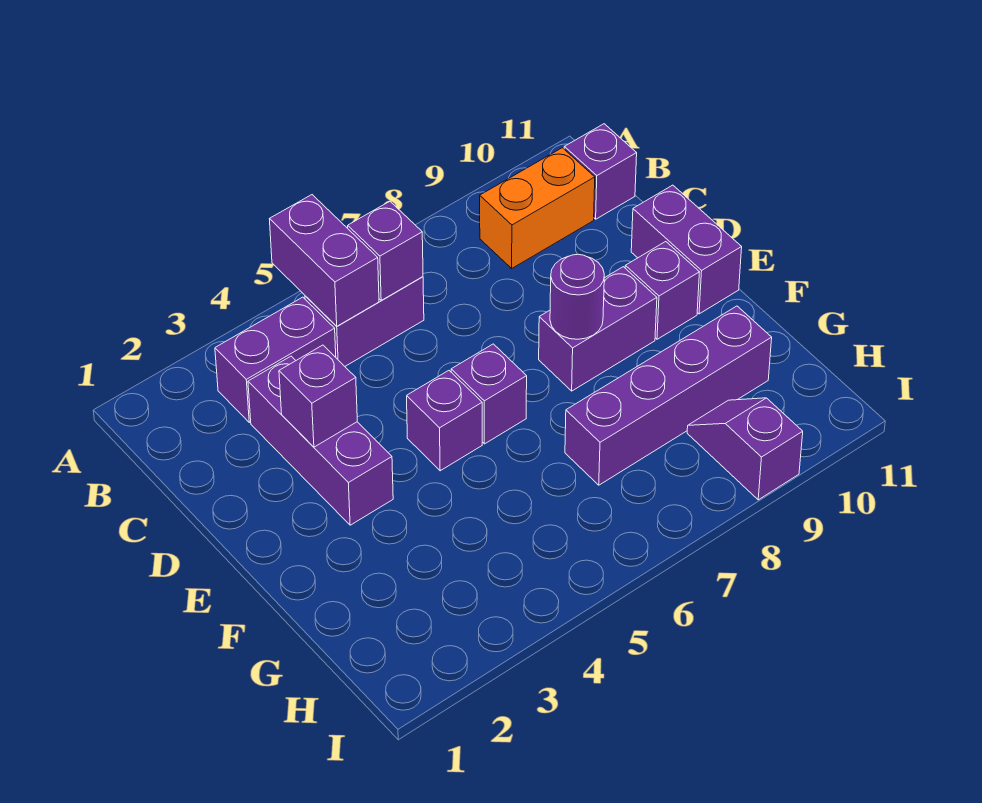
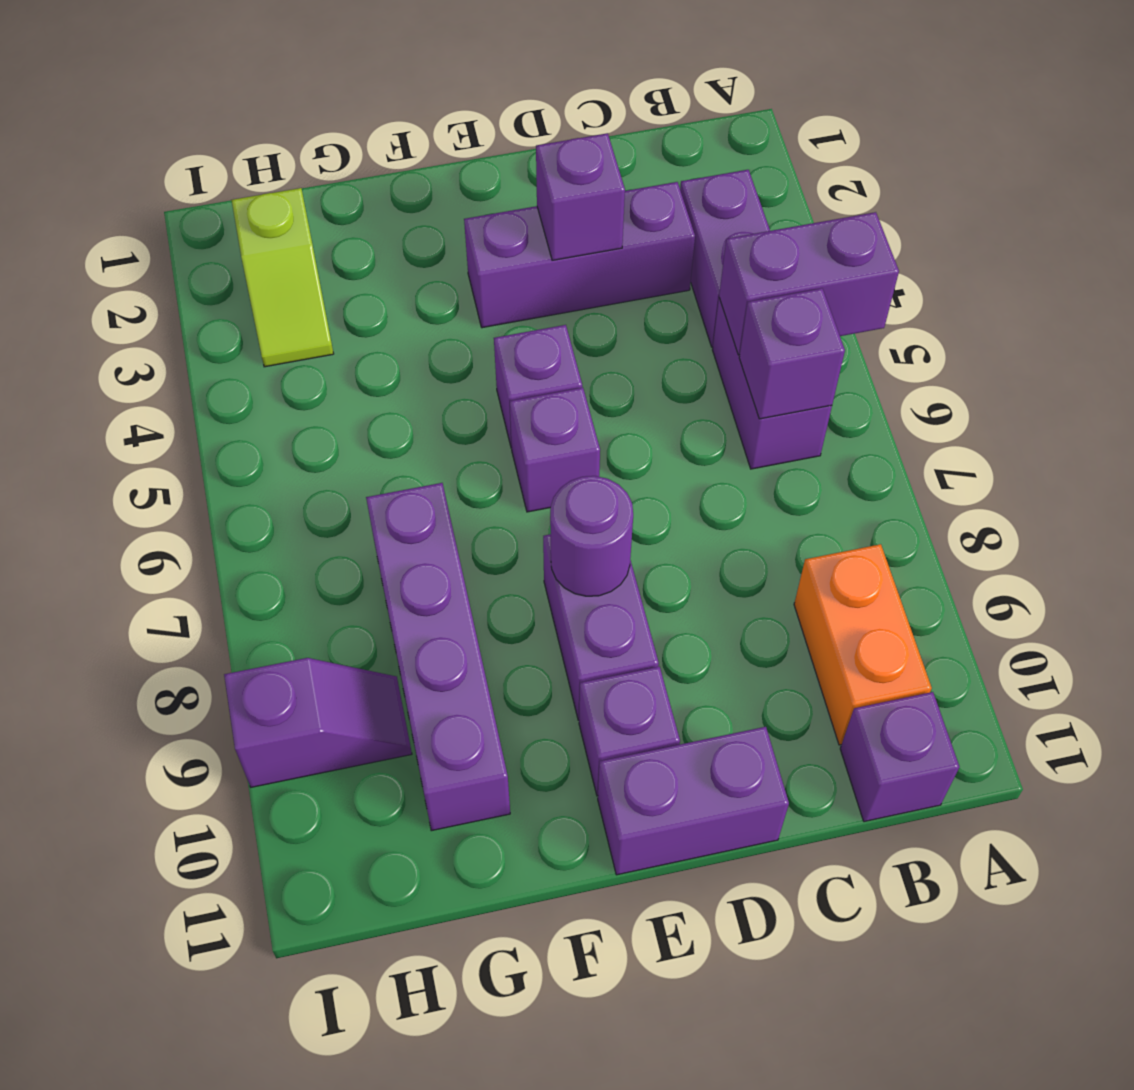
none -> lime slope H2:H3 level 1 top 2

